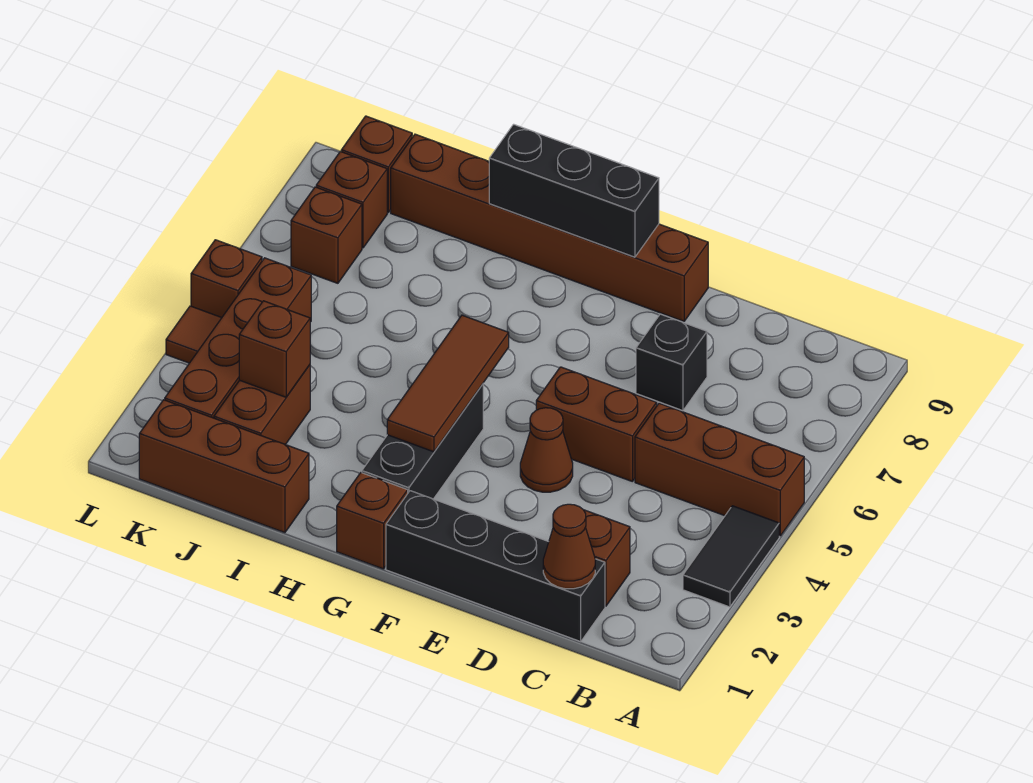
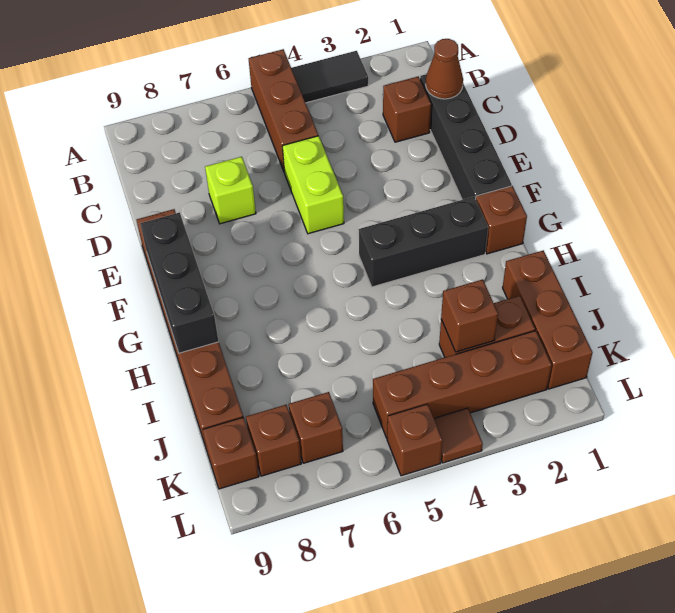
brown brick D5:E5 level 1 -> lime brick D5:E5 level 1
black brick D7 level 1 -> lime brick D7 level 1
brown cone E4 level 1 -> none
brown tile G3:G5 level 2 -> none

